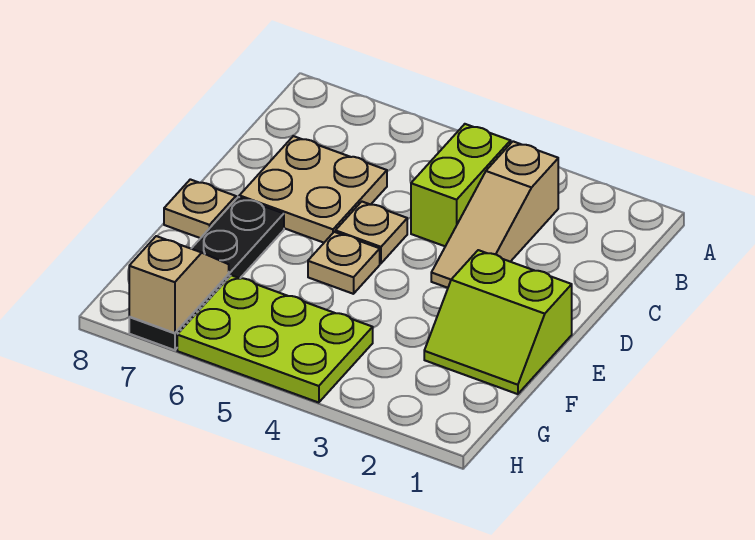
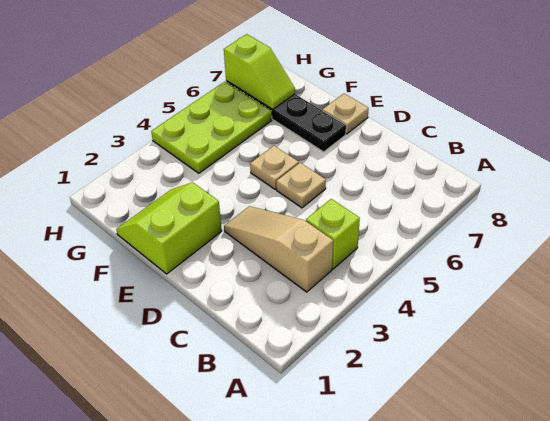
lime brick B4:C4 level 1 -> lime brick B4 level 1
tan plate C6:D7 level 1 -> none
tan slope G7:H7 level 2 top H -> lime slope G7:H7 level 2 top H

